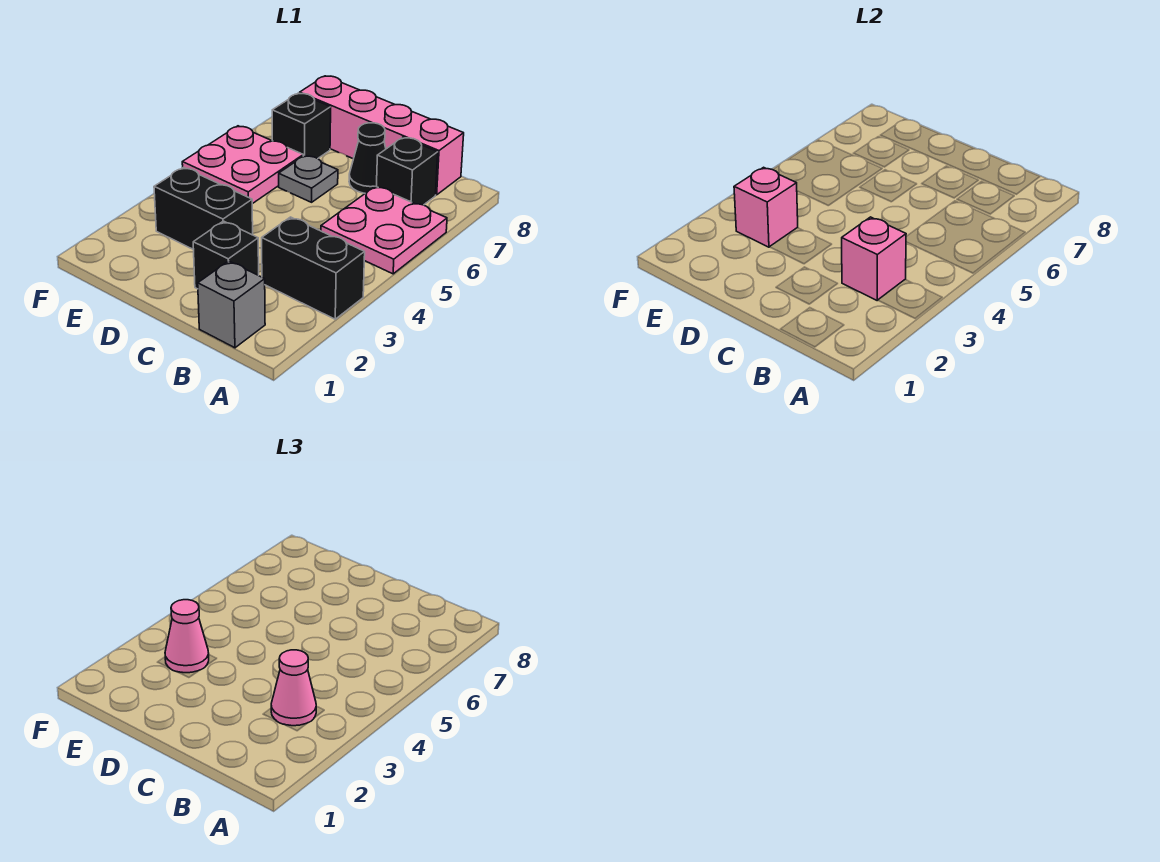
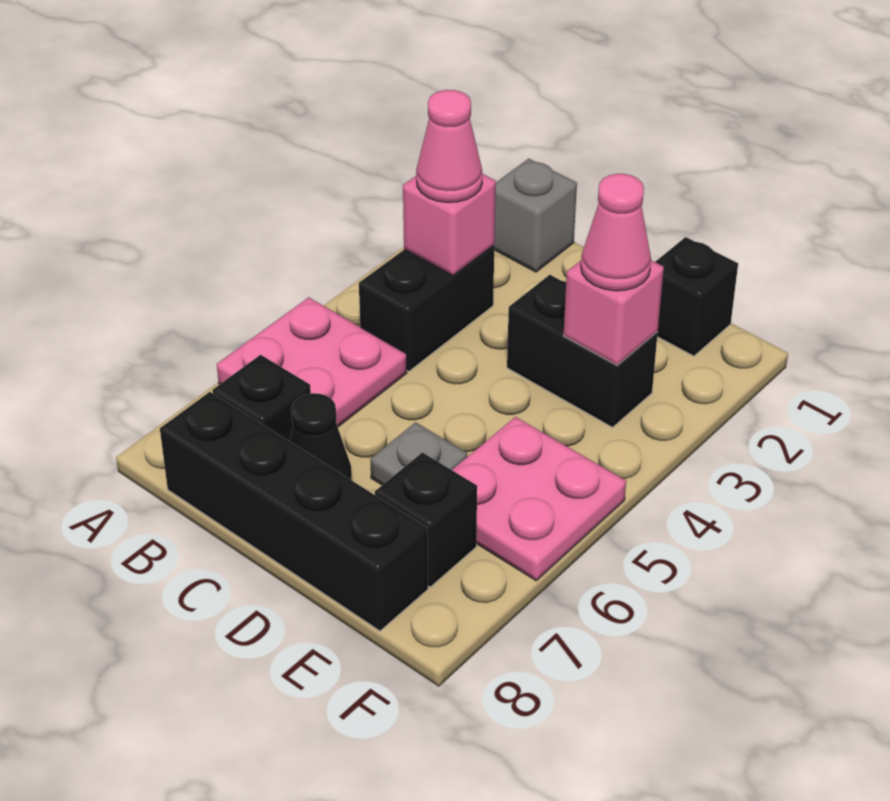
black brick A3:B3 level 1 -> black brick B3:B4 level 1
pink brick B8:E8 level 1 -> black brick B8:E8 level 1
black brick C2 level 1 -> black brick E1 level 1

